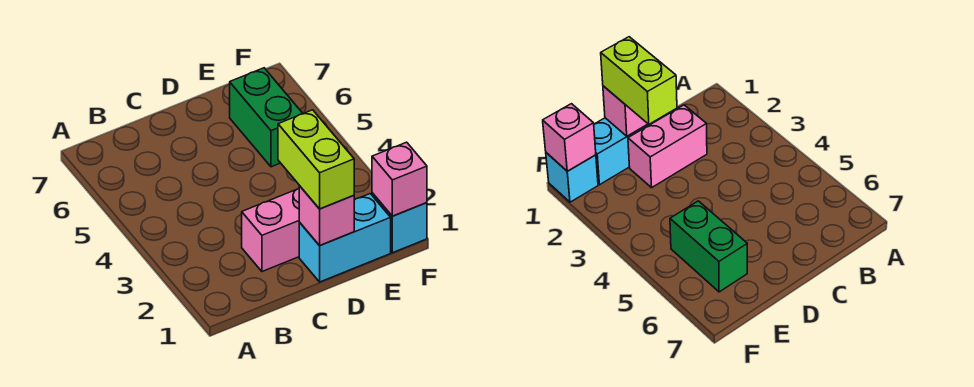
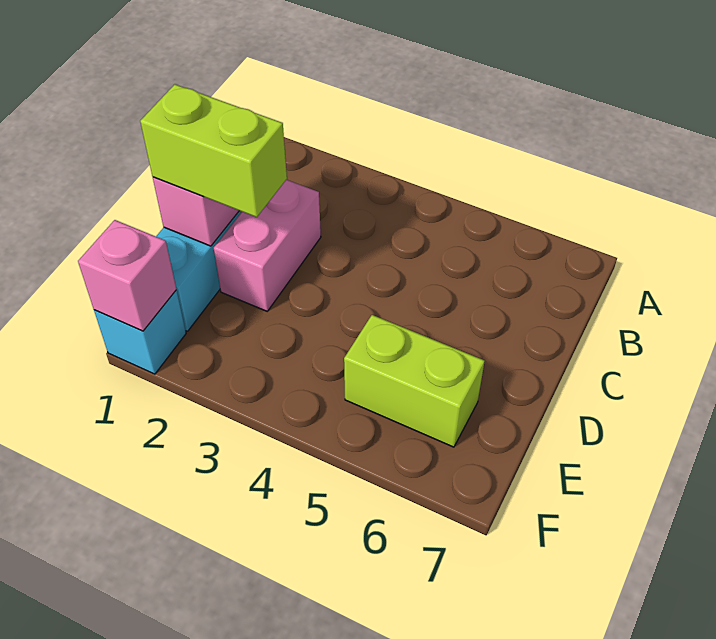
green brick E5:E6 level 1 -> lime brick E5:E6 level 1

